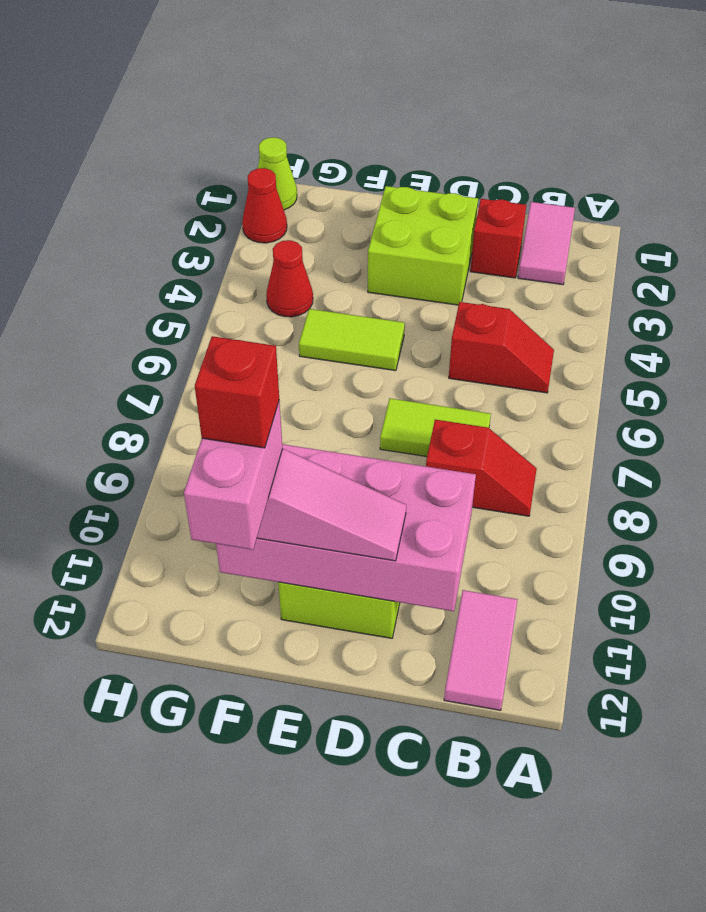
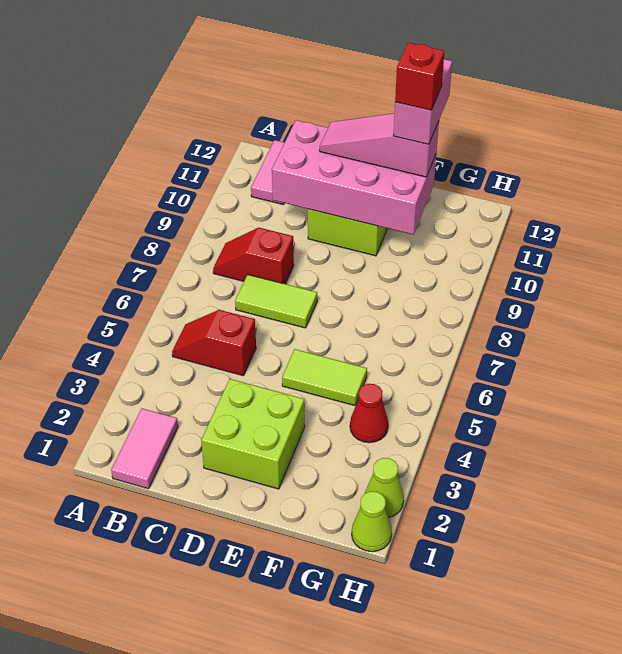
red brick C2 level 1 -> none
red cone H2 level 1 -> lime cone H2 level 1

